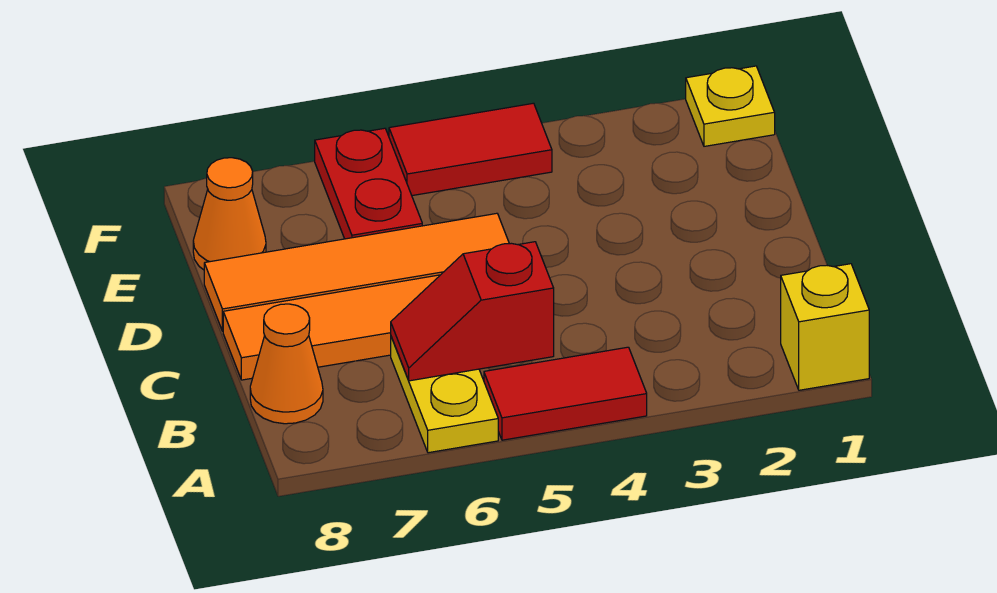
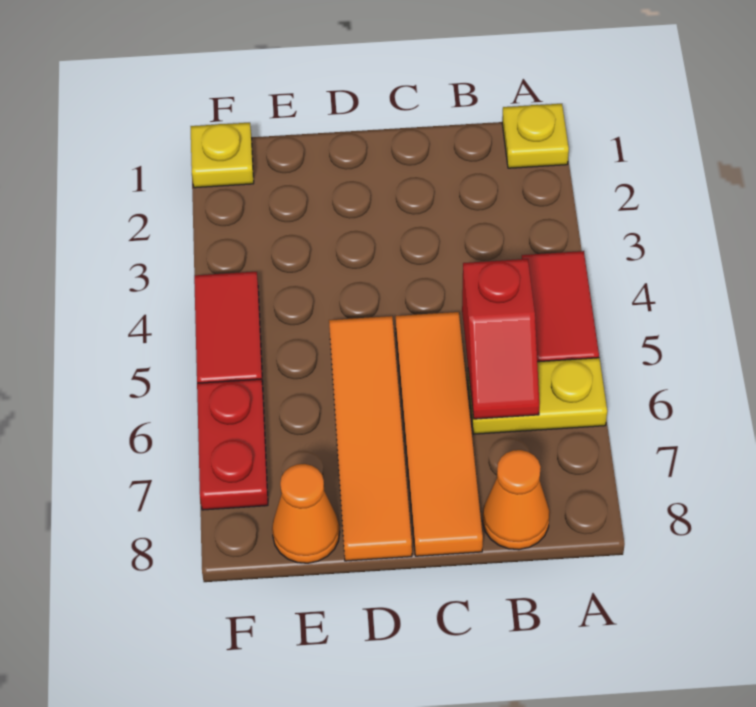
yellow brick A1 level 1 -> yellow plate A1 level 1
red plate E6:F6 level 1 -> red plate F6:F7 level 1

